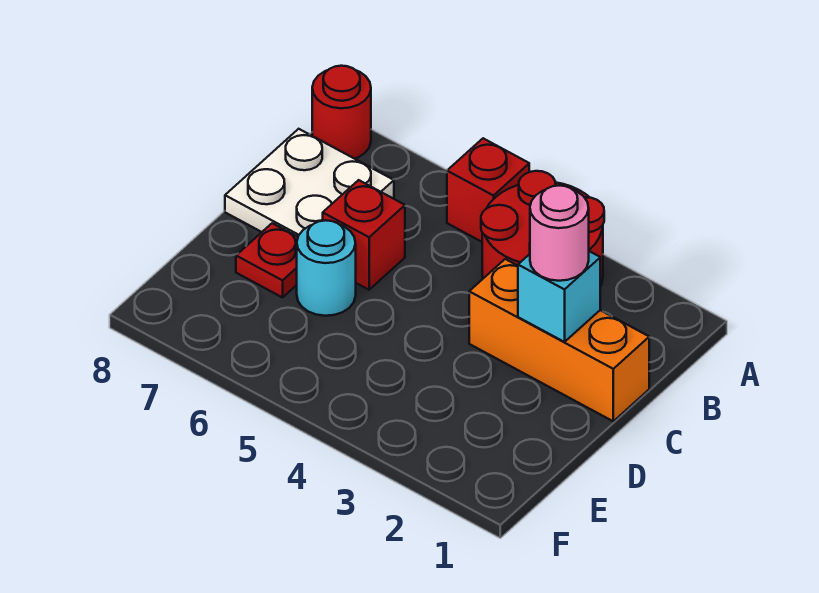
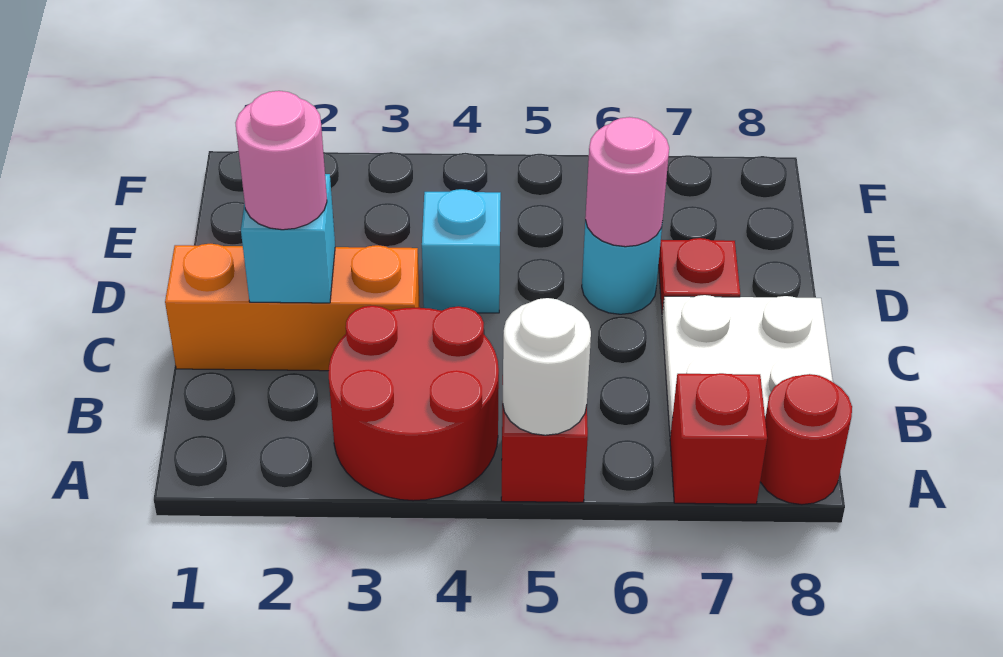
none -> white round brick A5 level 2
red brick C6 level 1 -> red brick A7 level 1
none -> cyan brick D4 level 1
none -> pink round brick D6 level 2

